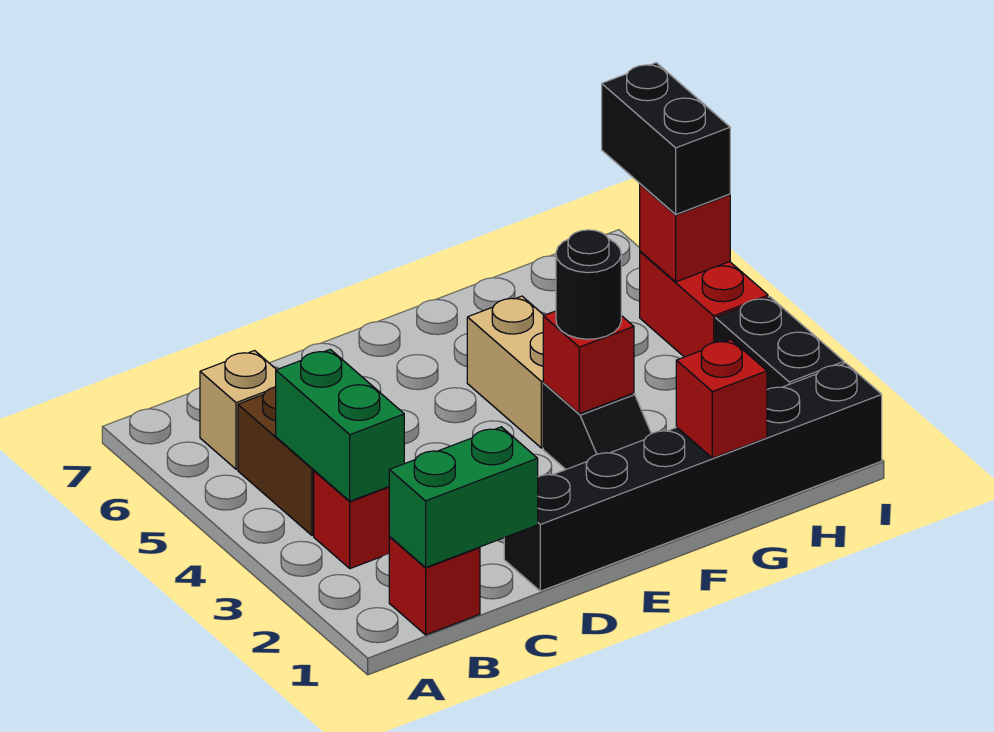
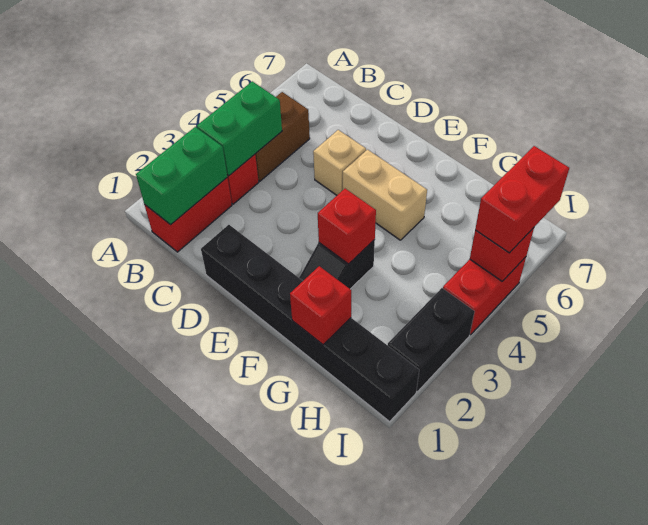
red brick B1 level 1 -> red brick B1:B2 level 1
green brick B1:C1 level 2 -> green brick B1:B2 level 2
tan brick B6 level 1 -> tan brick D5 level 1
black round brick F3 level 3 -> none
tan brick F4:F5 level 1 -> tan brick E5:F5 level 1
black brick I5:I6 level 3 -> red brick I5:I6 level 3

